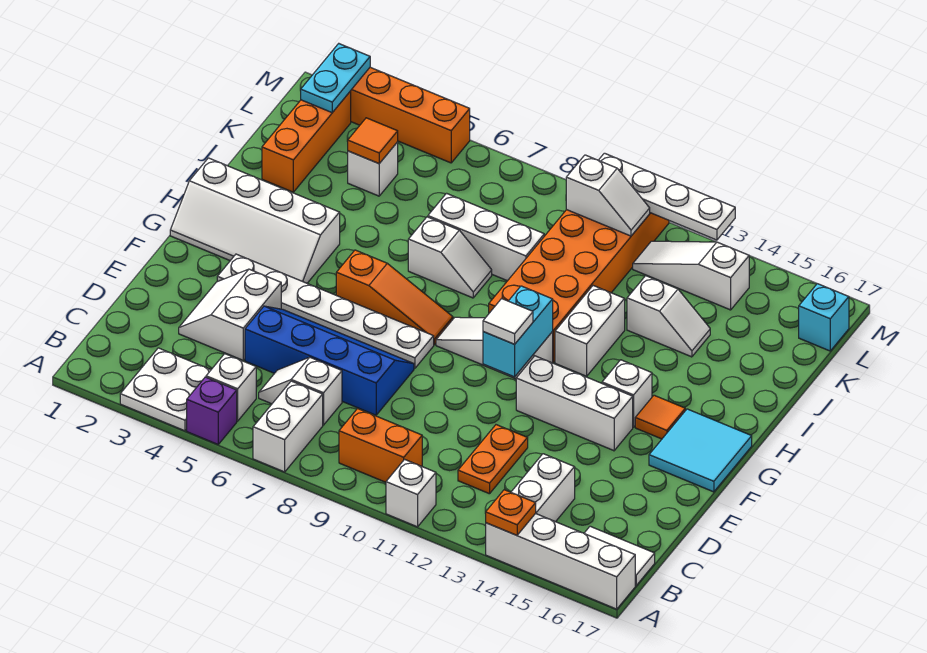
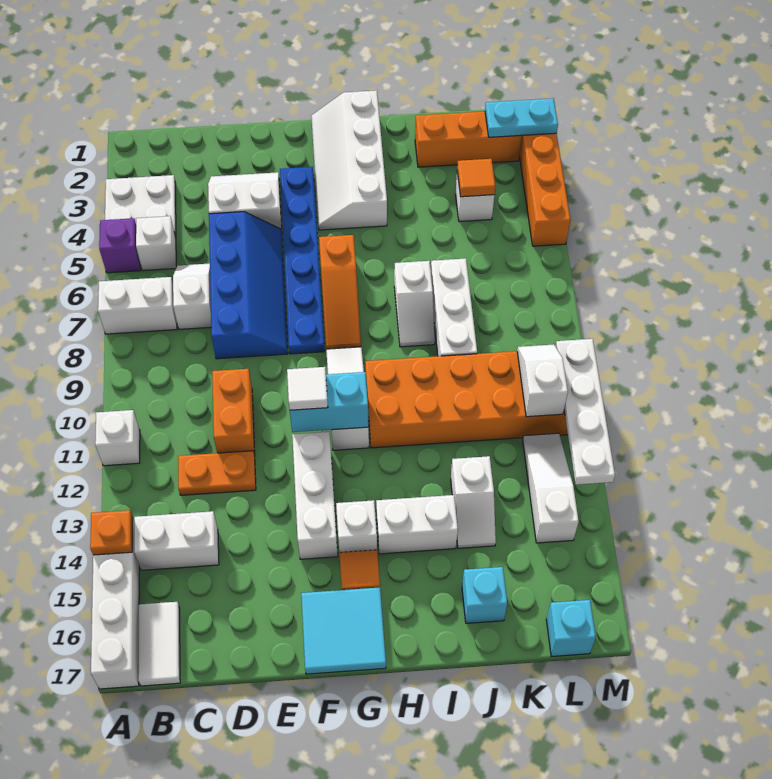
orange brick B9:B10 level 1 -> orange brick D10:D11 level 1
white plate F3:F8 level 1 -> blue plate F3:F8 level 1
white brick H12:I12 level 1 -> white brick H14:I14 level 1
none -> cyan brick J16 level 1
white slope L10:L11 level 2 top 10 -> white slope L10:L11 level 2 top 11

